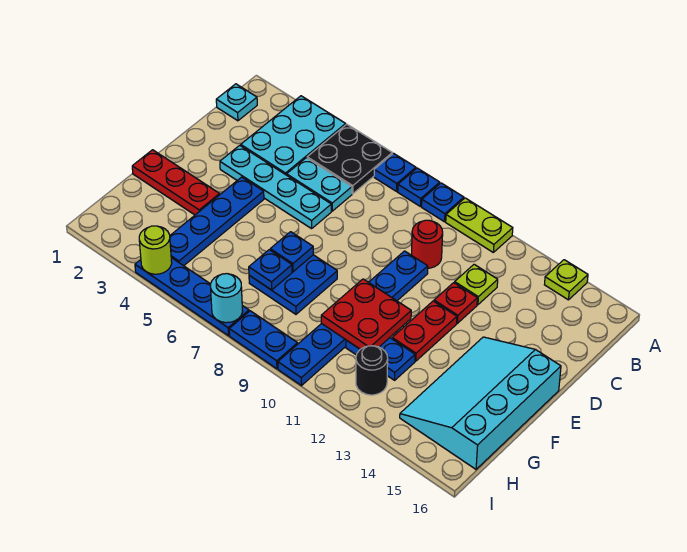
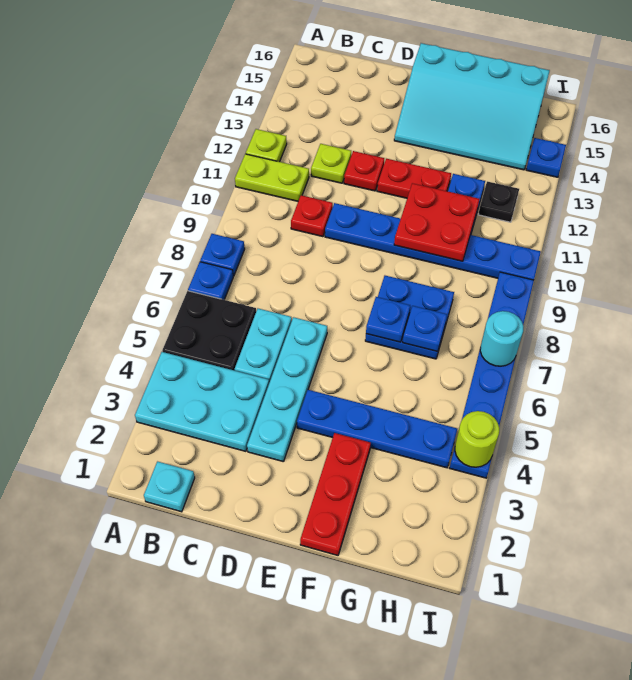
blue plate A9 level 1 -> blue plate I14 level 1
lime plate A10:A11 level 1 -> lime plate A11:B11 level 1
lime plate A14 level 1 -> lime plate A12 level 1
red round brick C10 level 1 -> red plate C10 level 1
black round brick H12 level 1 -> black plate H12 level 1

